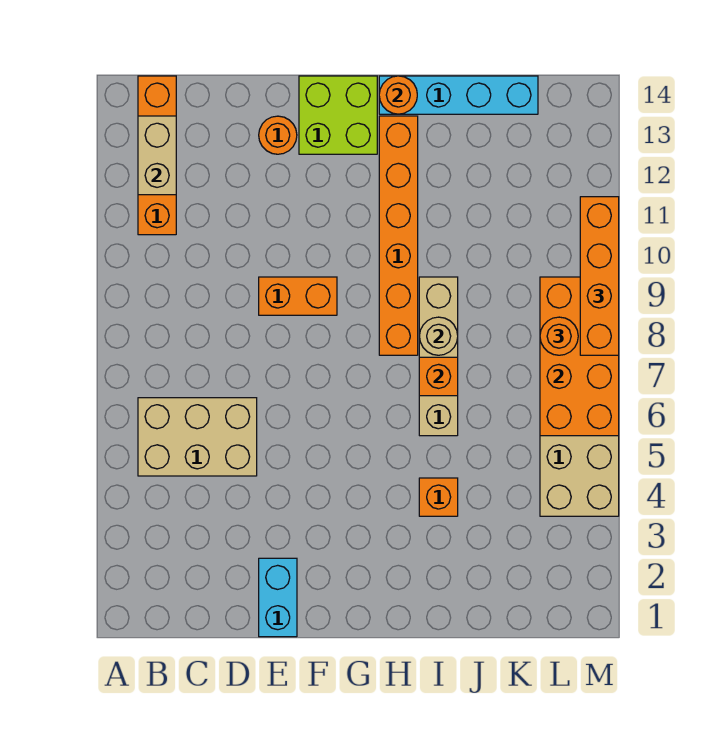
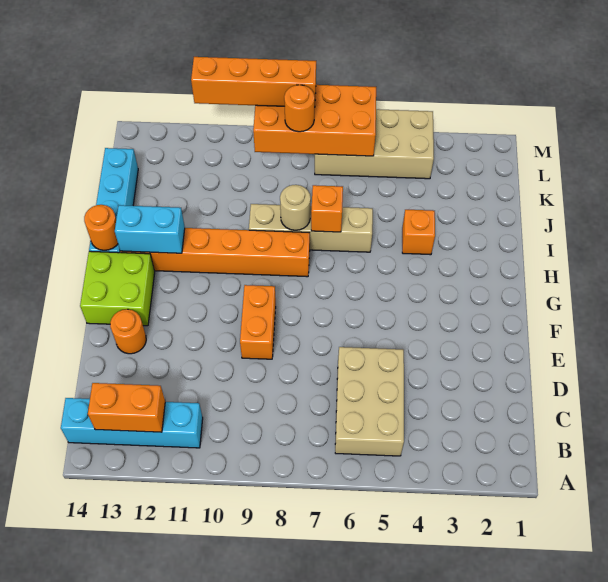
orange brick B11:B14 level 1 -> cyan brick B11:B14 level 1
tan brick B12:B13 level 2 -> orange brick B12:B13 level 2
cyan brick E1:E2 level 1 -> cyan brick H12:H13 level 2

